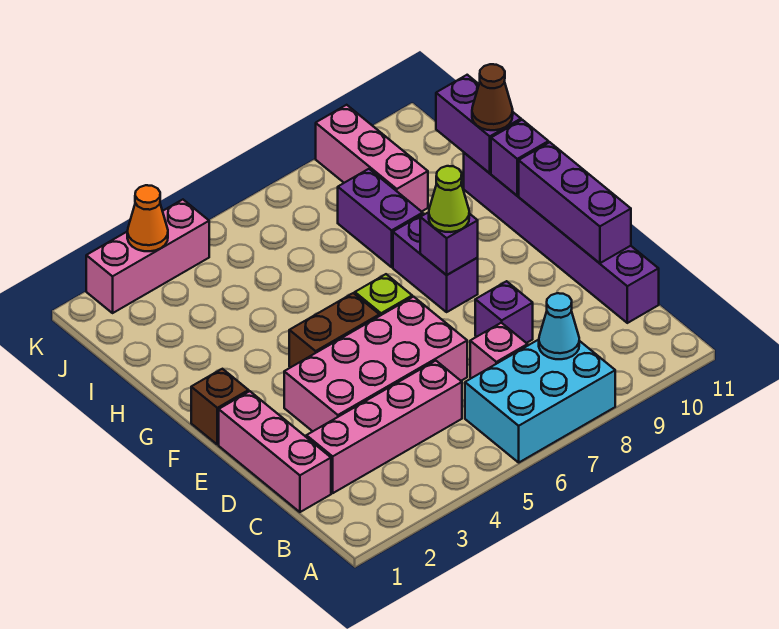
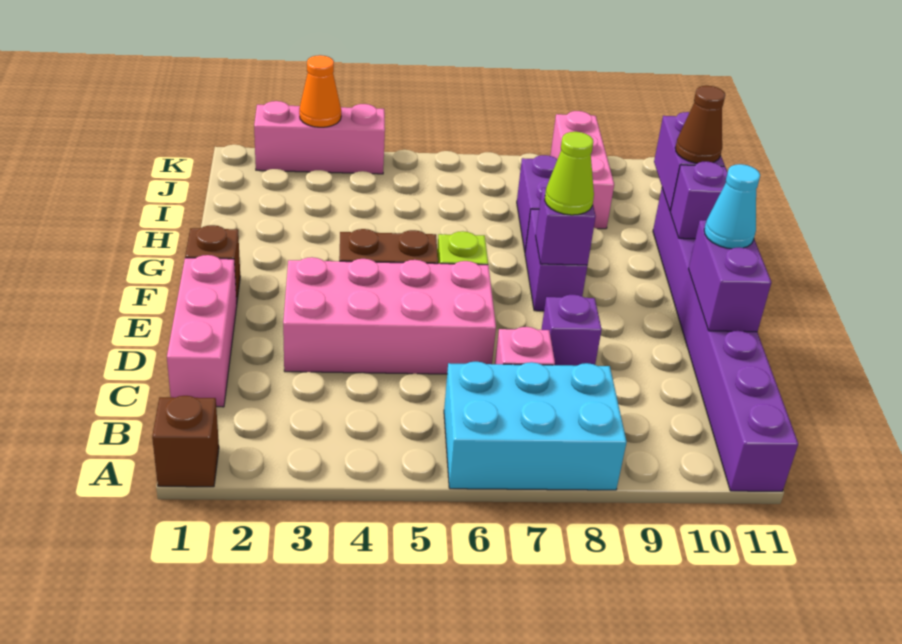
none -> brown brick A1 level 1
cyan cone B8 level 2 -> cyan cone E11 level 3
pink brick C2:C5 level 1 -> none
purple brick C11:H11 level 1 -> purple brick A11:H11 level 1
purple brick D11:F11 level 2 -> purple brick D11:E11 level 2

